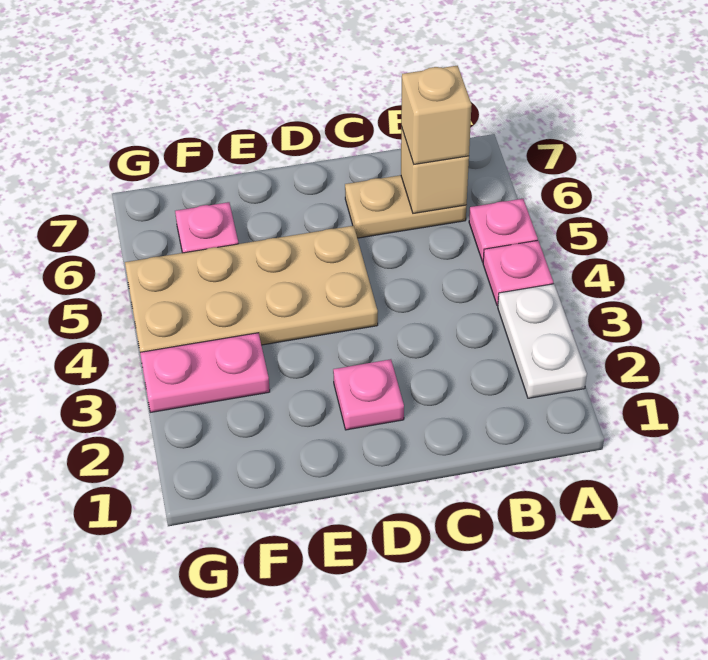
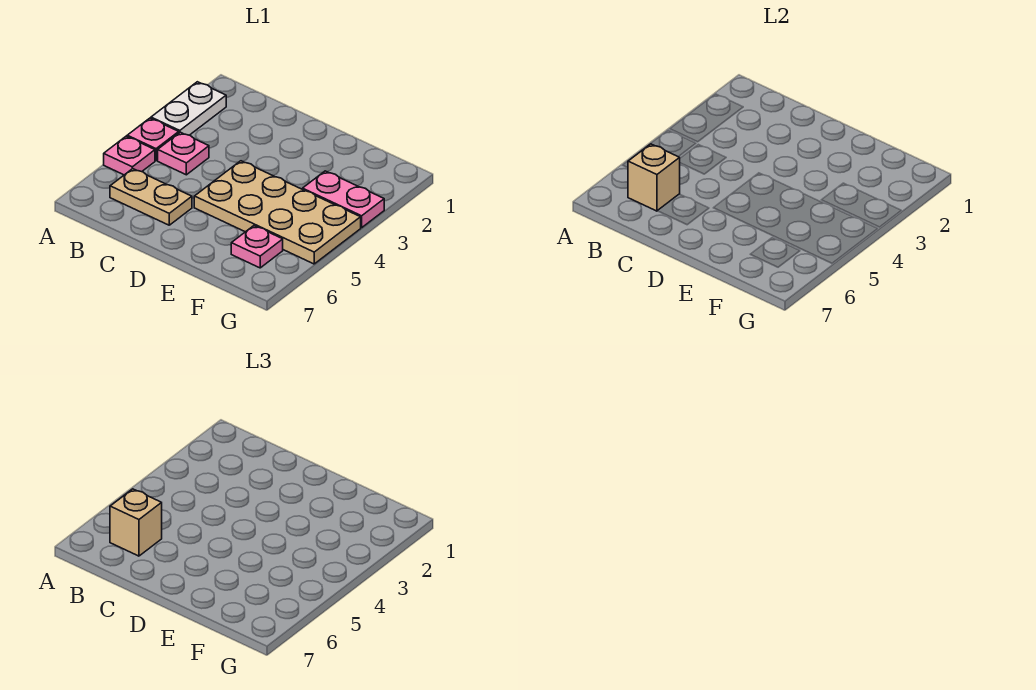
pink plate D2 level 1 -> pink plate B4 level 1

